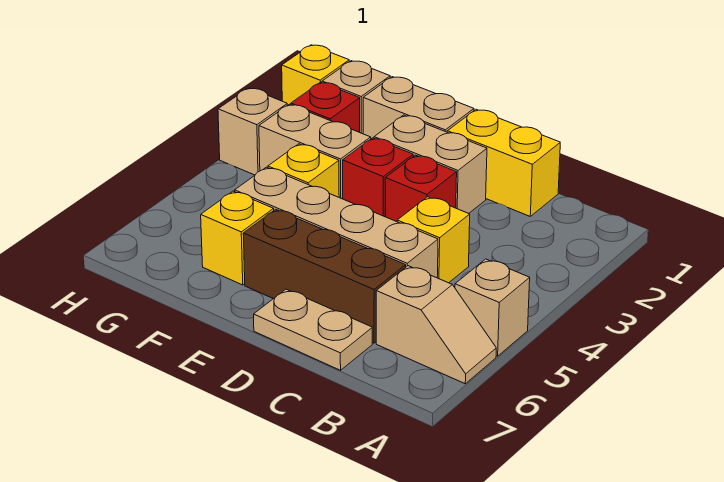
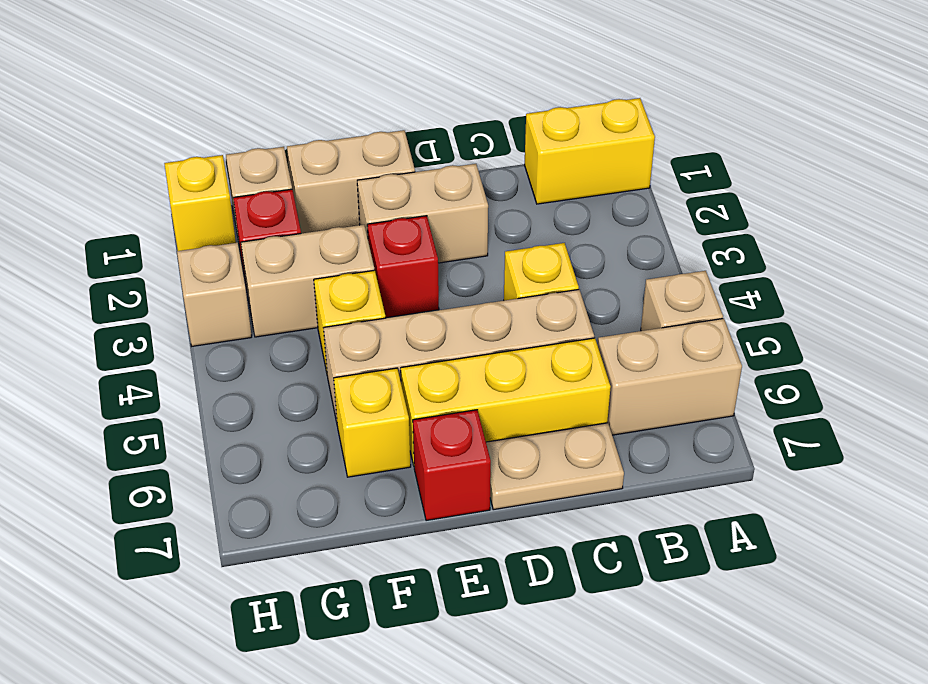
tan slope A6:B6 level 1 top B -> tan brick A6:B6 level 1
yellow brick C1:D1 level 1 -> yellow brick A1:B1 level 1
brown brick C6:E6 level 1 -> yellow brick C6:E6 level 1
red brick D3 level 1 -> red brick E7 level 1

